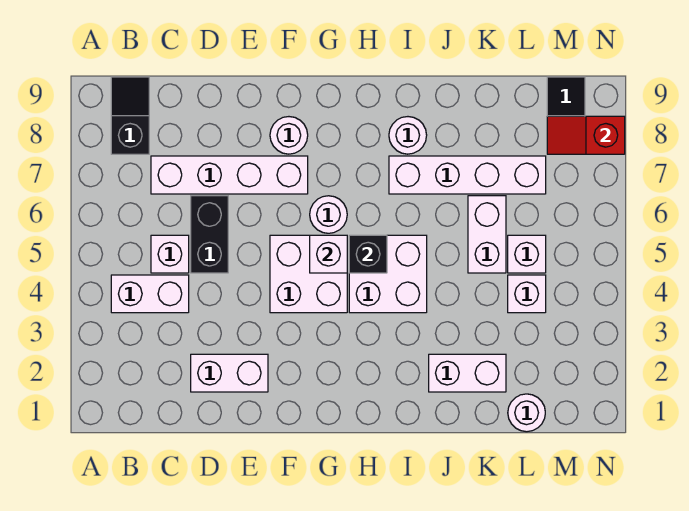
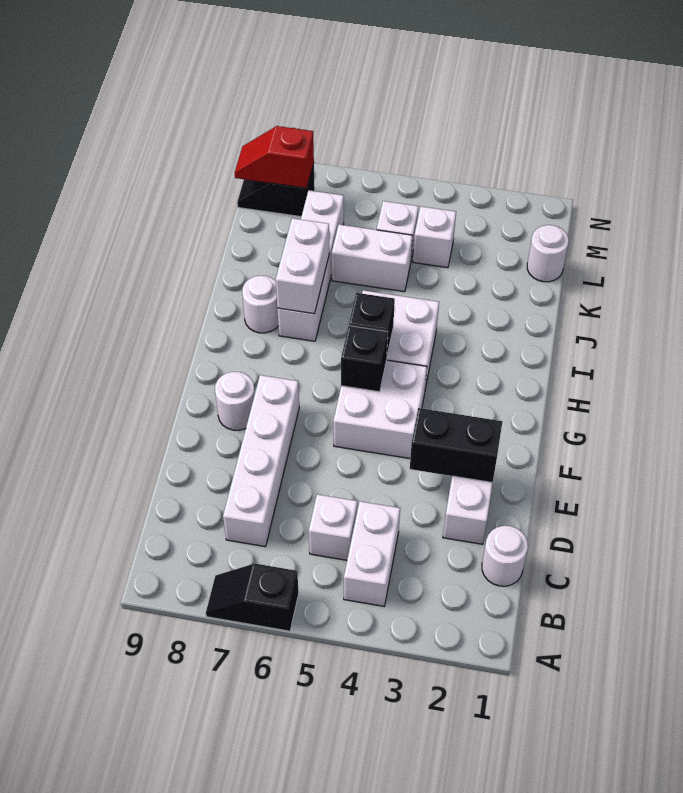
black slope B8:B9 level 1 top 8 -> black slope A6:A7 level 1 top 6
black brick D5:D6 level 1 -> black brick E2:E3 level 2
white brick G5 level 2 -> black brick G5 level 2
white round brick G6 level 1 -> white round brick C1 level 1
white brick J2:K2 level 1 -> white brick I7:J7 level 2
red slope M8:N8 level 2 top N -> red slope M8:M9 level 2 top 8

